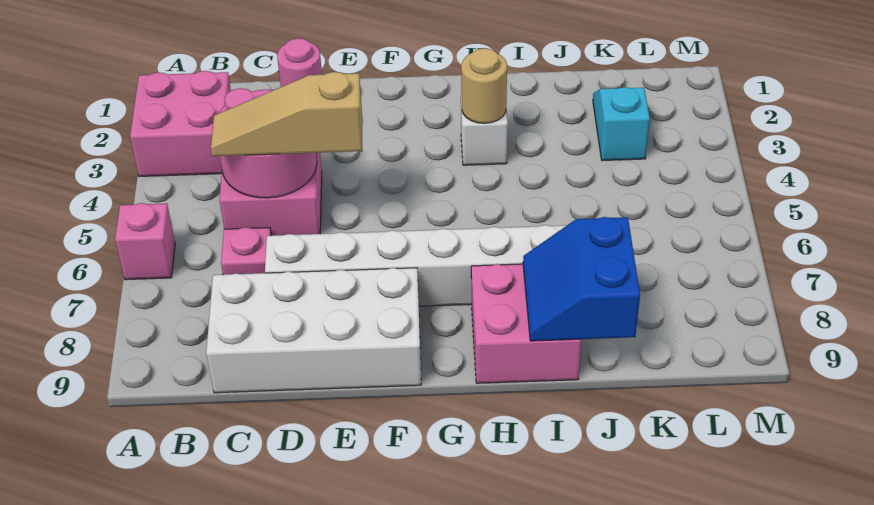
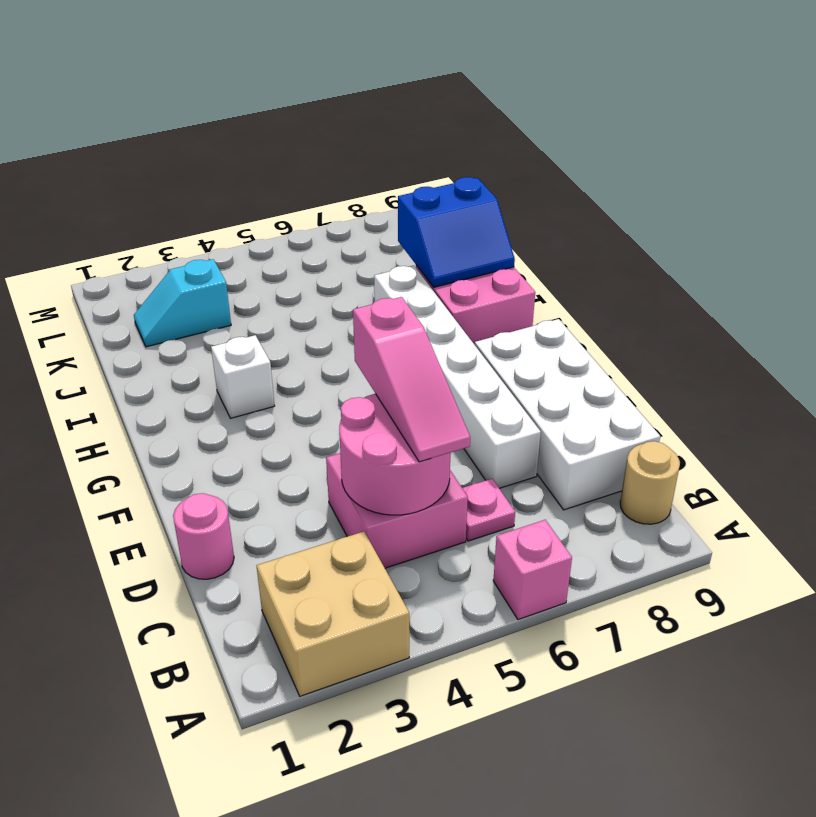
pink brick A2:B3 level 1 -> tan brick A2:B3 level 1
tan slope C5:E5 level 3 top E -> pink slope C5:E5 level 3 top E
tan round brick H3 level 2 -> tan round brick B9 level 1

